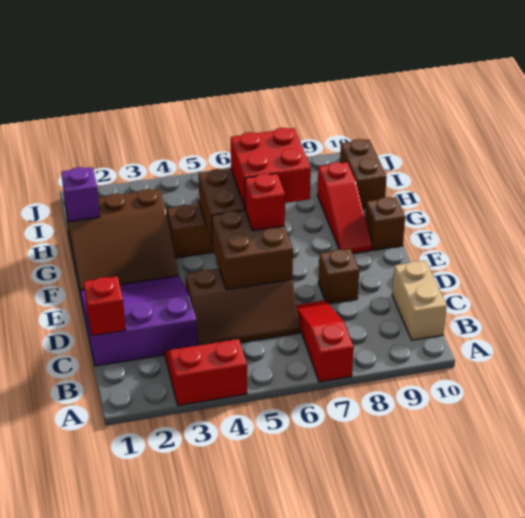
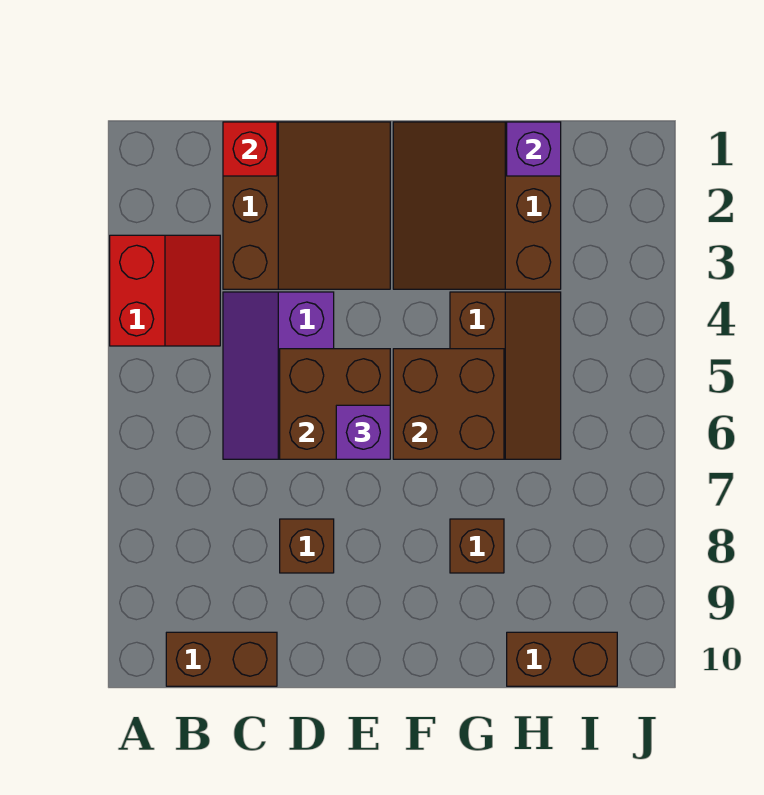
red slope A7:C7 level 1 top A -> none
tan brick B10:C10 level 1 -> brown brick B10:C10 level 1
purple slope C1:E3 level 1 top C -> brown slope C1:E3 level 1 top C
brown slope C4:D6 level 1 top D -> purple slope C4:D6 level 1 top D
red brick E6 level 3 -> purple brick E6 level 3
red brick F6:G7 level 3 -> none
red slope F9:H9 level 1 top H -> none
brown brick F10 level 1 -> brown brick G8 level 1

